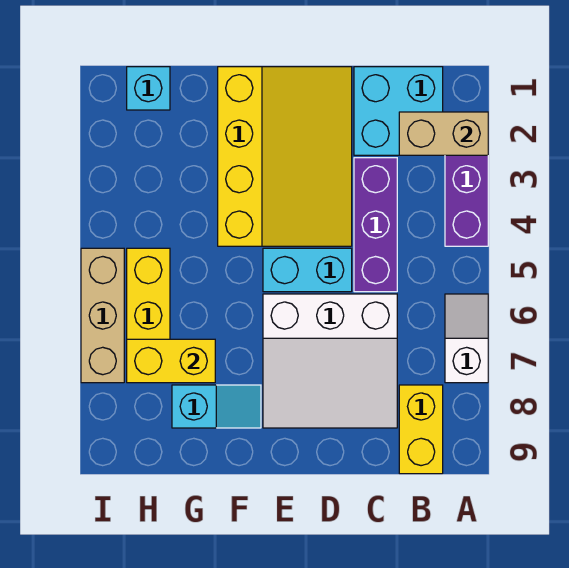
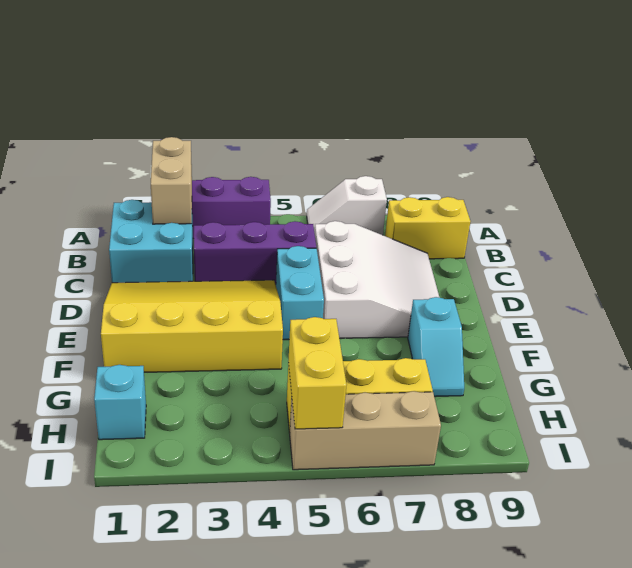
cyan slope F8:G8 level 1 top G -> cyan slope F8:G8 level 1 top F
yellow brick G7:H7 level 2 -> yellow brick H5:I5 level 2

